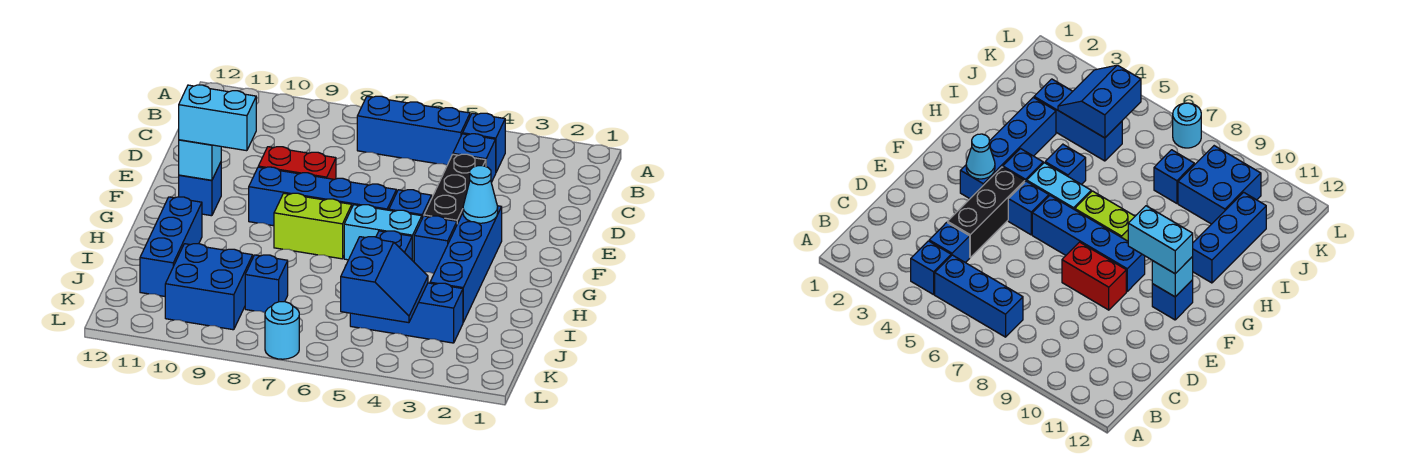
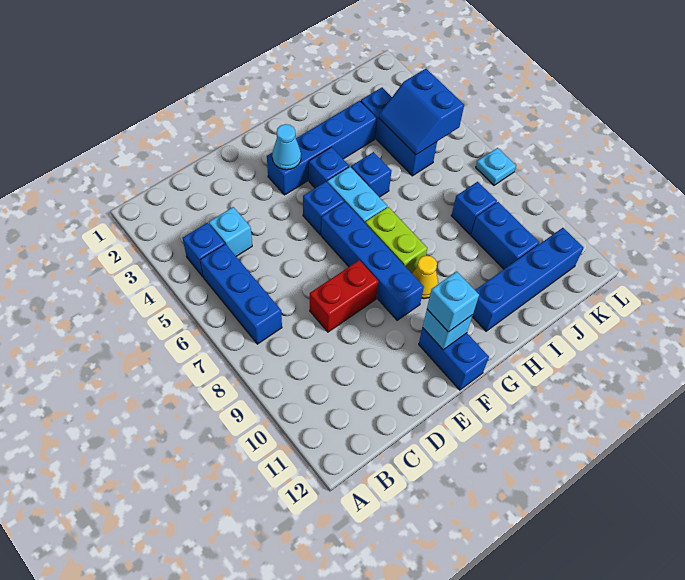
blue brick C4 level 1 -> cyan brick C4 level 1
black brick D4:F4 level 1 -> none
red brick E8:E9 level 1 -> red brick D8:E8 level 1
cyan brick F10:F11 level 3 -> cyan brick F11 level 3
blue brick F11 level 1 -> blue brick F11:F12 level 1
none -> yellow cone G9 level 1
blue brick H11:J11 level 1 -> blue brick H11:K11 level 1
blue slope J4:K5 level 2 top 5 -> blue slope J4:K5 level 2 top K
blue brick J9:K10 level 1 -> blue brick J9:J10 level 1
cyan round brick L7 level 1 -> cyan plate L7 level 1

